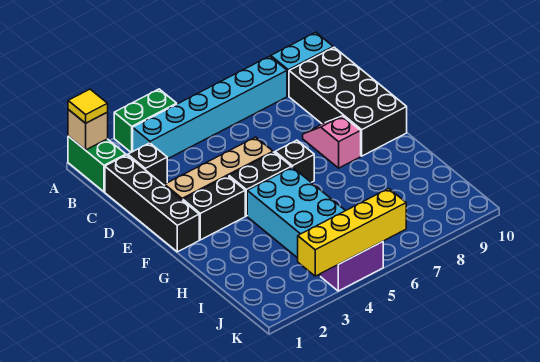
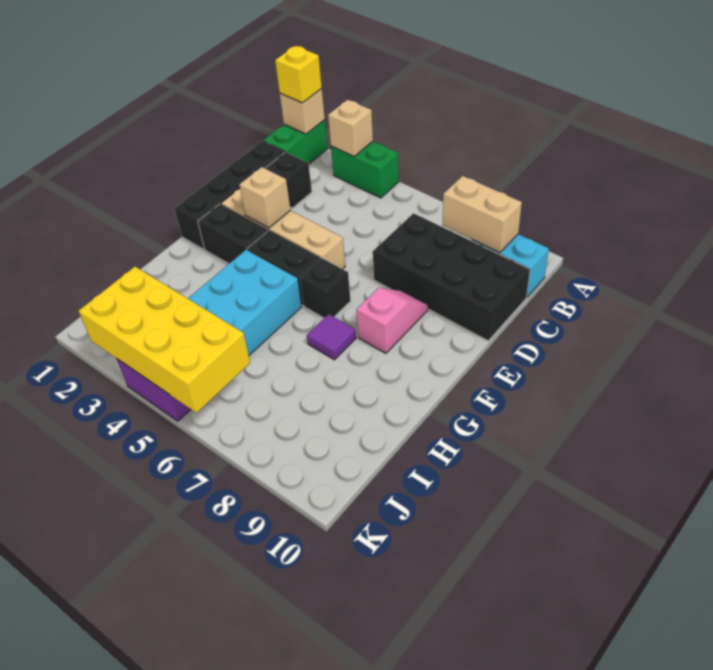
yellow tile A1 level 3 -> yellow brick A1 level 3
none -> tan brick A3 level 2
cyan brick B3:B8 level 1 -> none
none -> tan brick B8:B9 level 2
black brick C9:F10 level 1 -> black brick C7:D10 level 1
none -> tan brick E3 level 2
none -> purple tile G7 level 1
yellow brick K3:K6 level 2 -> yellow brick J3:K6 level 2

